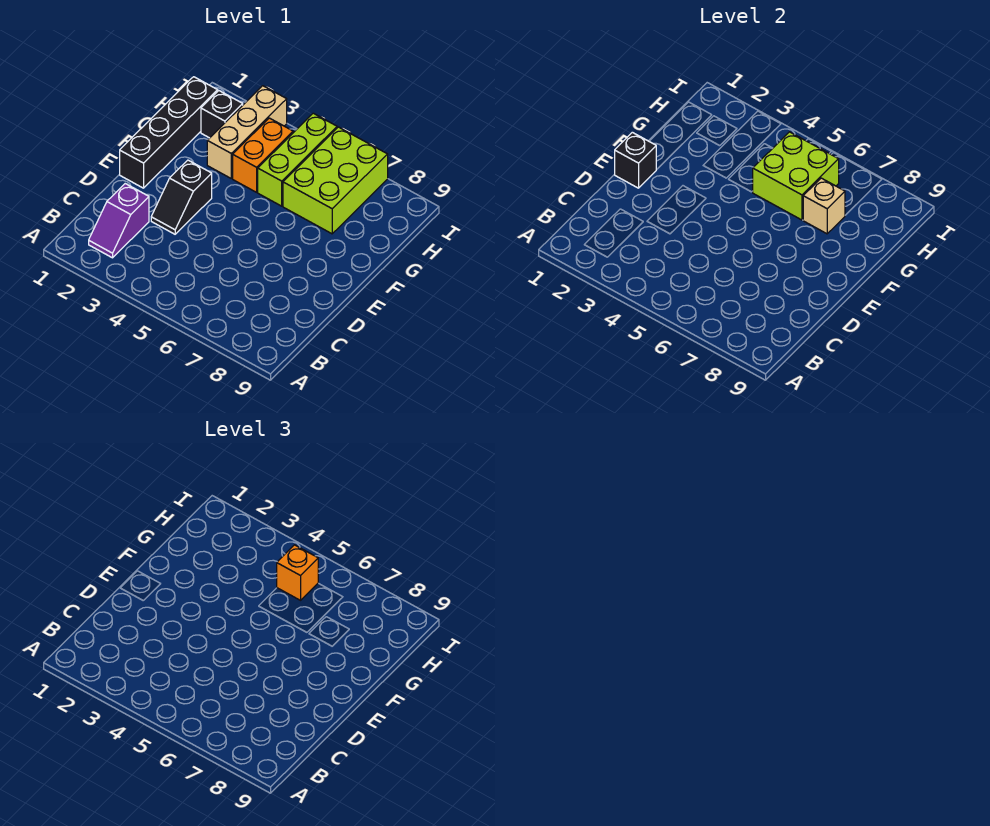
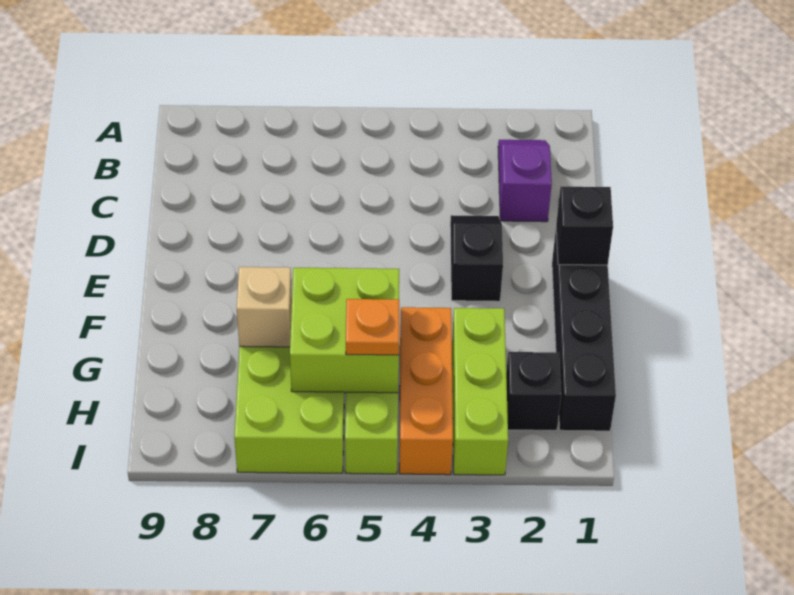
tan brick G3:I3 level 1 -> lime brick G3:I3 level 1
orange brick G4:H4 level 1 -> orange brick G4:I4 level 1
orange brick H5 level 3 -> orange plate H5 level 3

